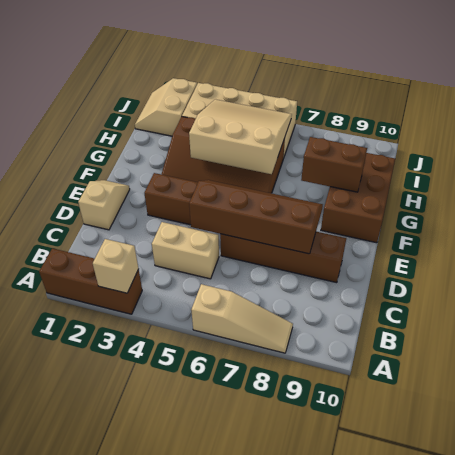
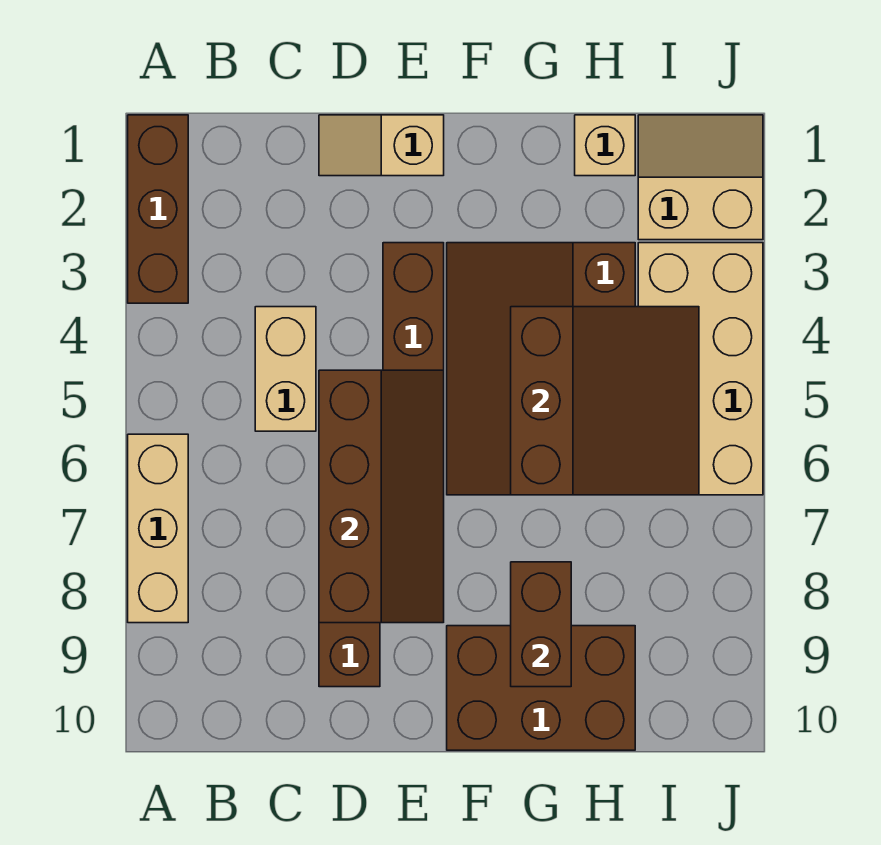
tan brick A3 level 2 -> tan brick H1 level 1
tan slope A6:A8 level 1 top 6 -> tan brick A6:A8 level 1
tan slope D1:E1 level 1 top D -> tan slope D1:E1 level 1 top E
tan slope G4:I6 level 2 top G -> brown slope G4:I6 level 2 top G

